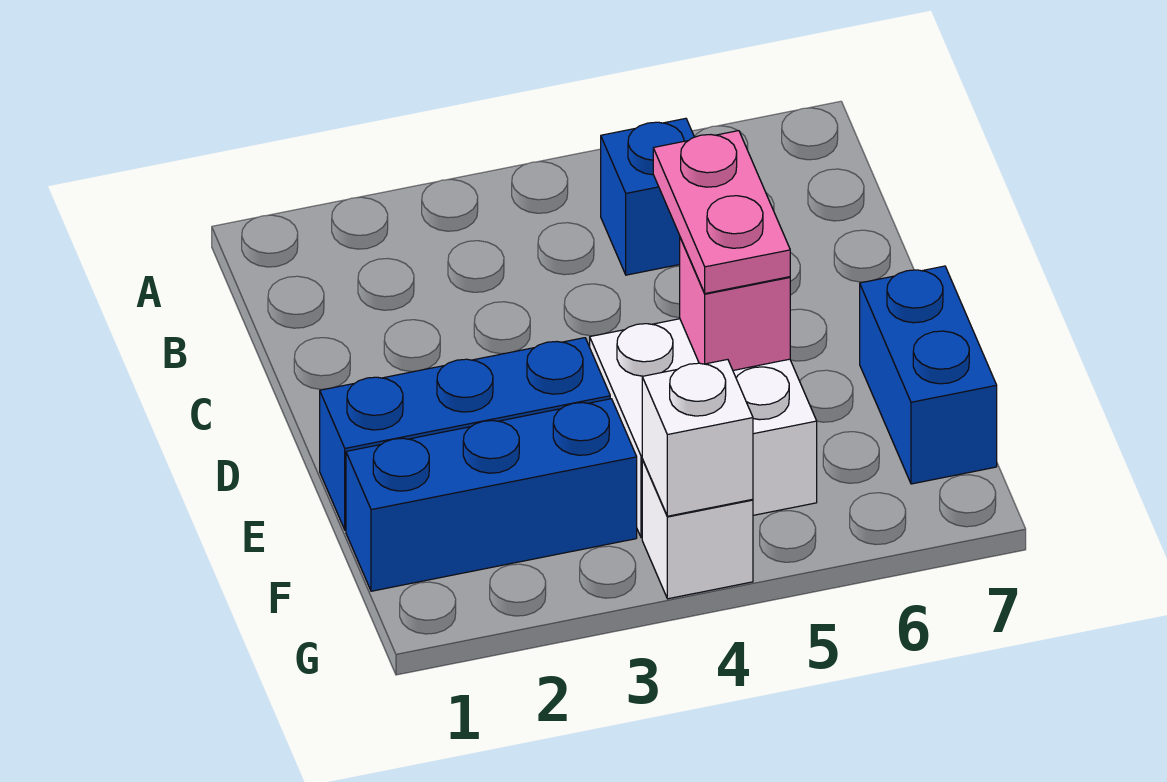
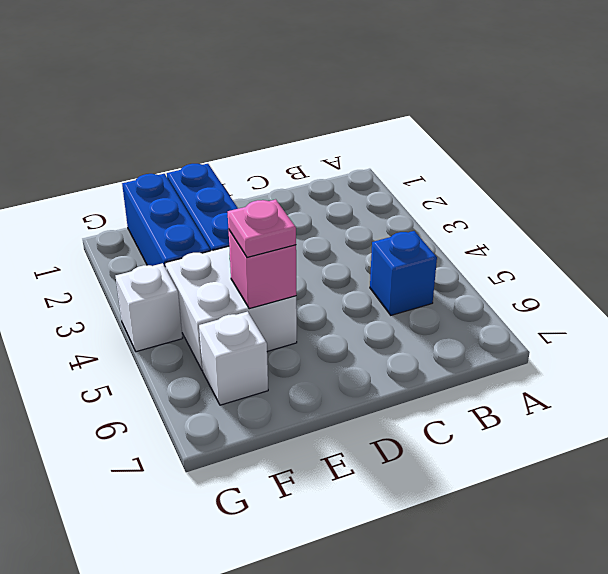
pink plate D5:E5 level 3 -> pink plate E5 level 3
blue brick E7:F7 level 1 -> none
white brick G4 level 2 -> white brick F6 level 1

